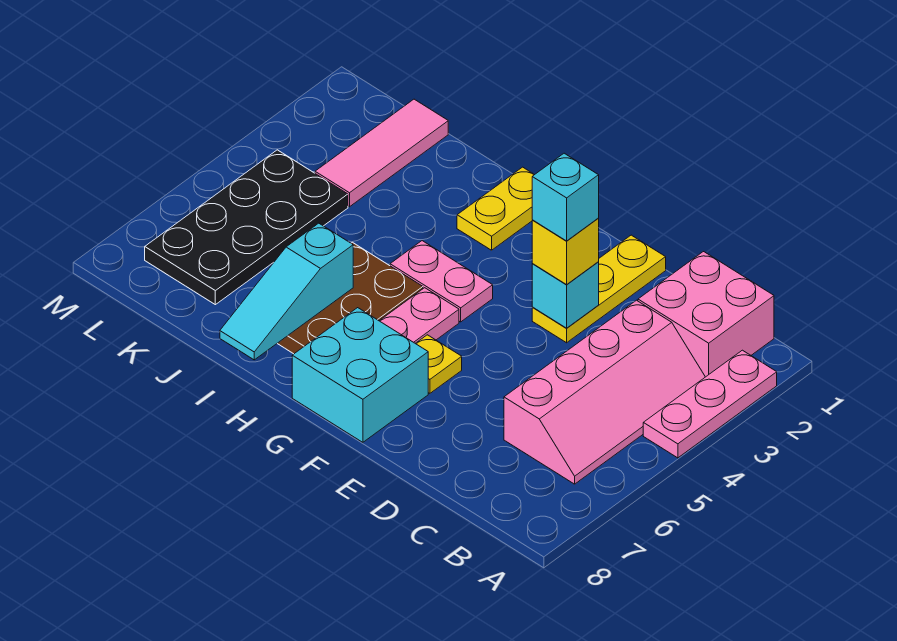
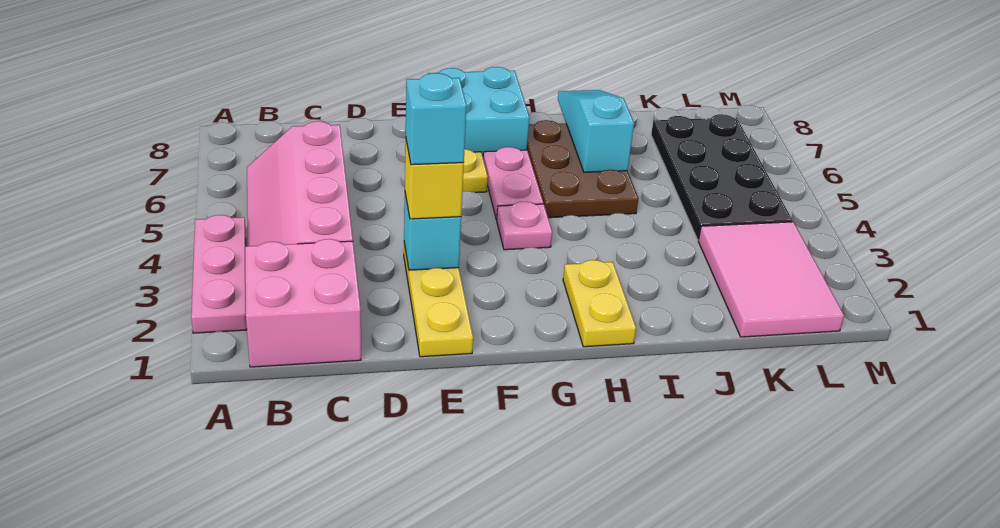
pink plate G4:H4 level 1 -> pink plate G4 level 1
pink tile K1:K3 level 1 -> pink tile K1:L3 level 1

